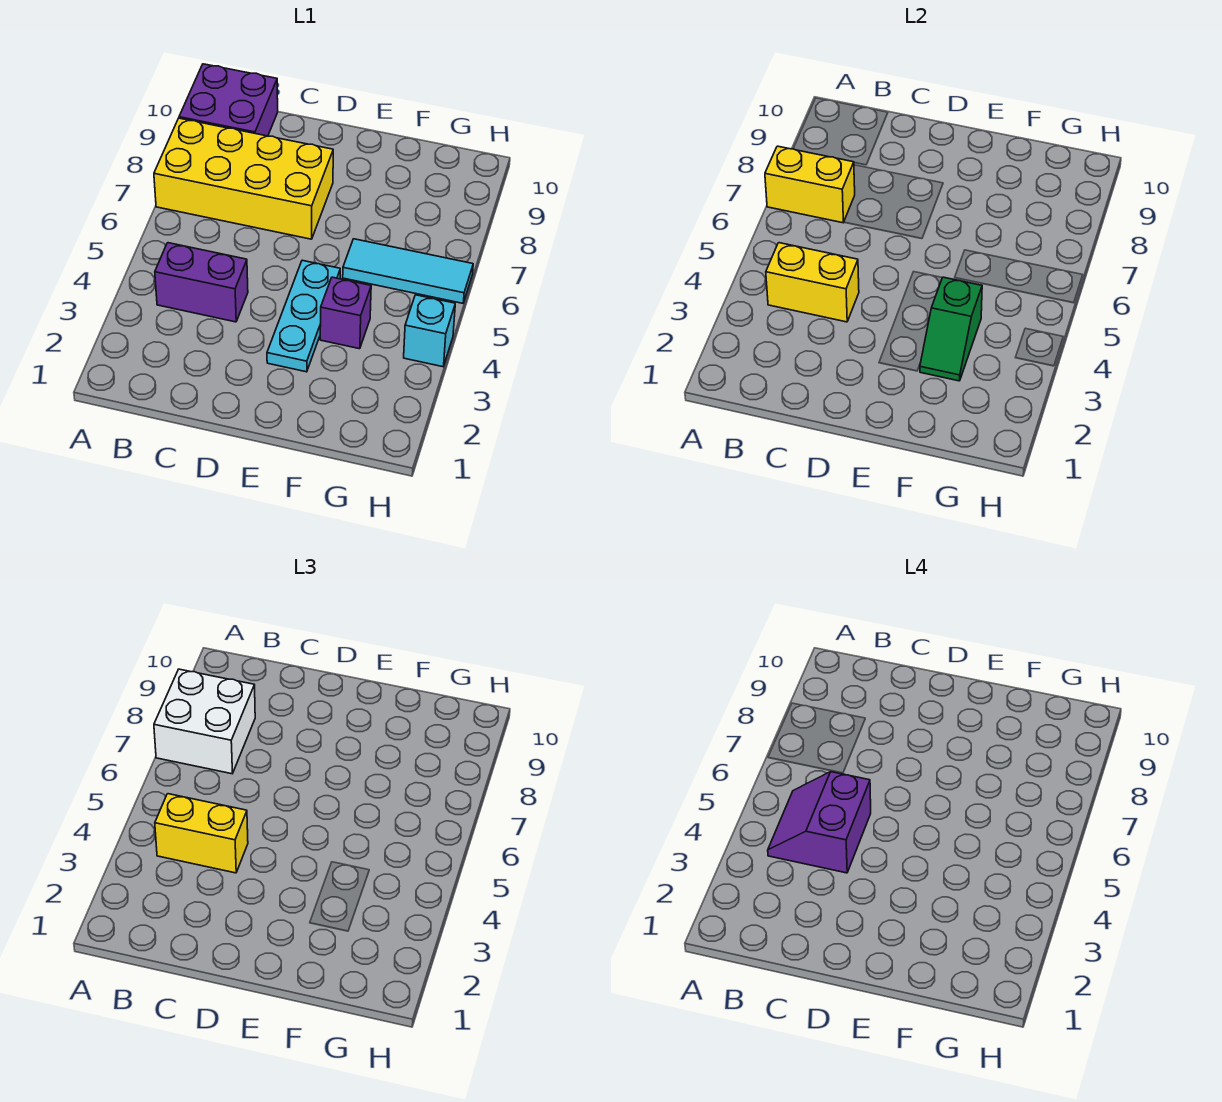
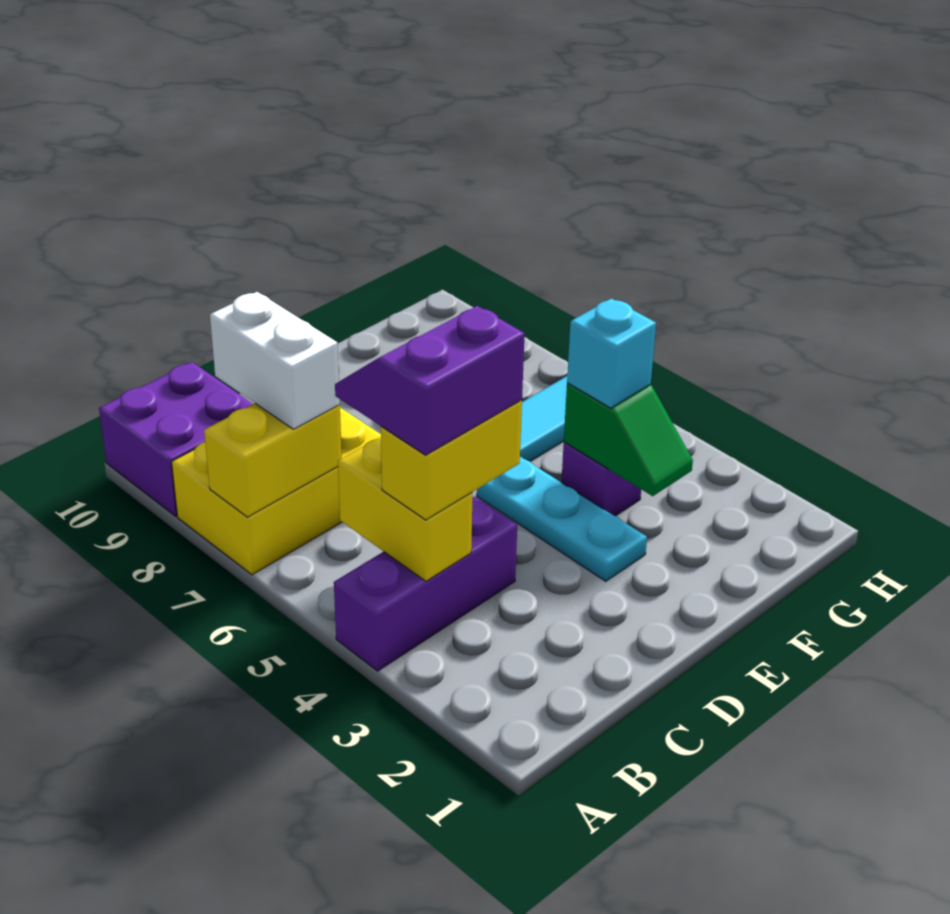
yellow brick A7:D8 level 1 -> yellow brick A7:C8 level 1
white brick A7:B8 level 3 -> white brick B7:B8 level 3
purple brick B4:C4 level 1 -> purple brick A4:C4 level 1
yellow brick B4:C4 level 2 -> yellow brick B4:B5 level 2
purple slope B4:C5 level 4 top C -> purple slope B4:C5 level 4 top 4
cyan brick H4 level 1 -> cyan brick F4 level 3

